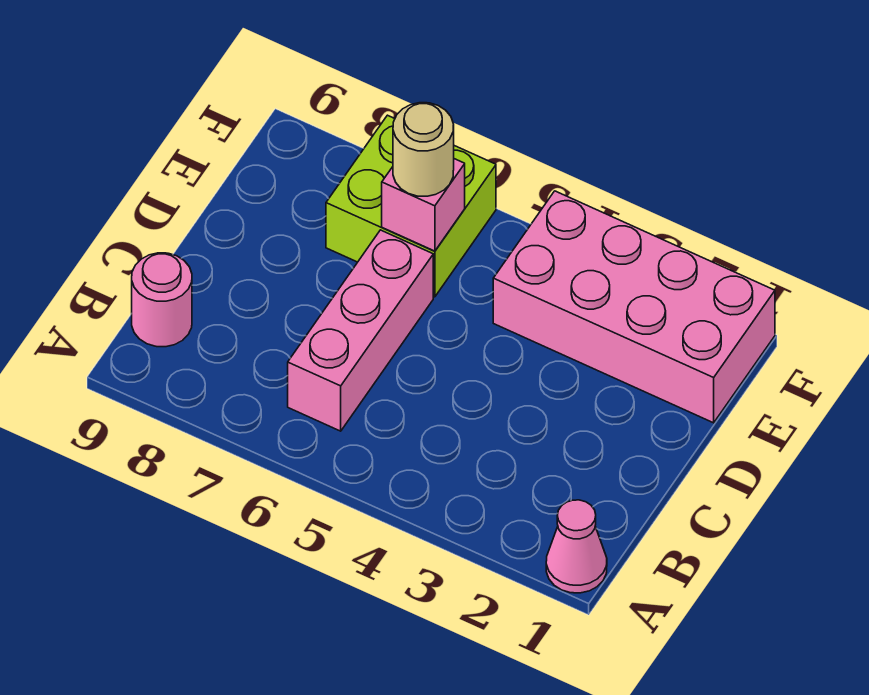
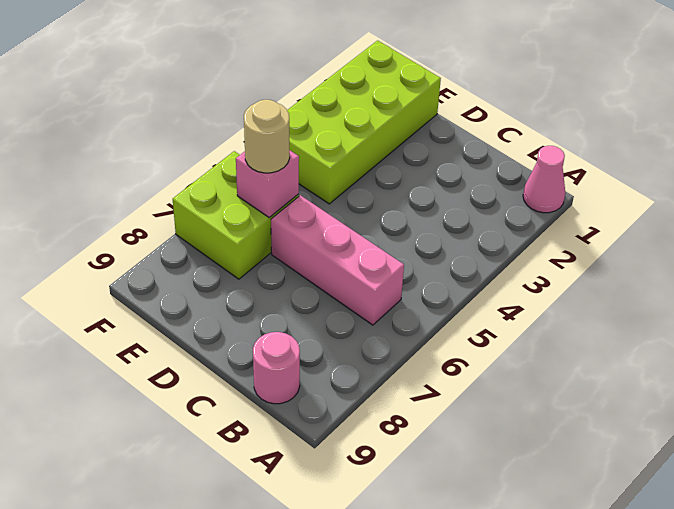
pink brick E1:F4 level 1 -> lime brick E1:F4 level 1

